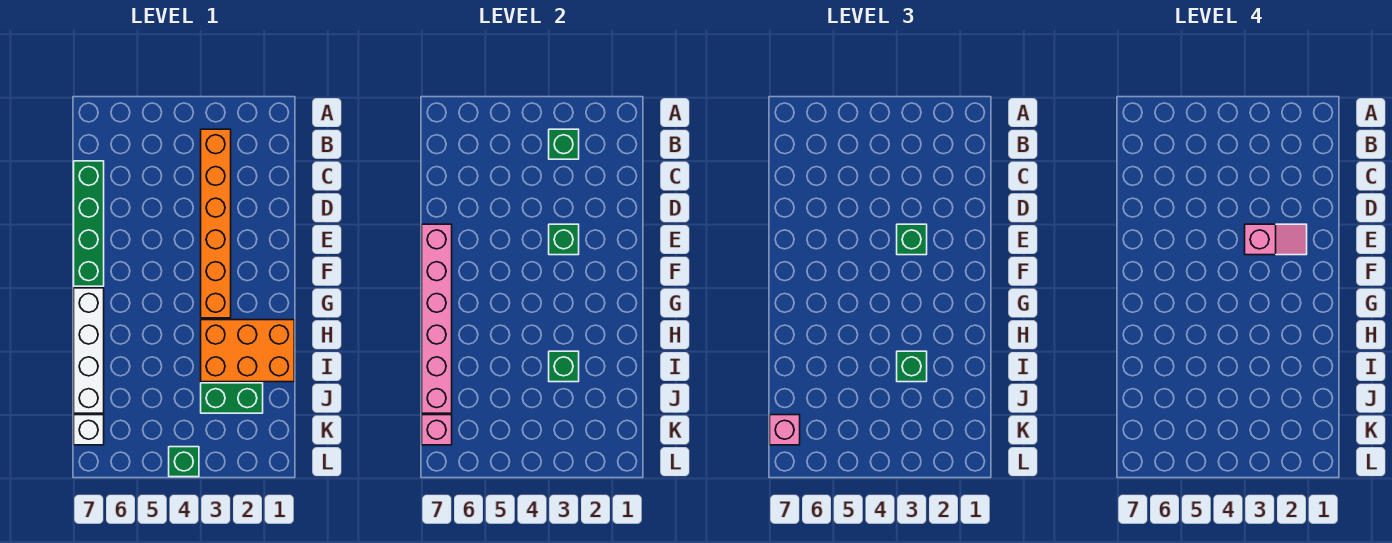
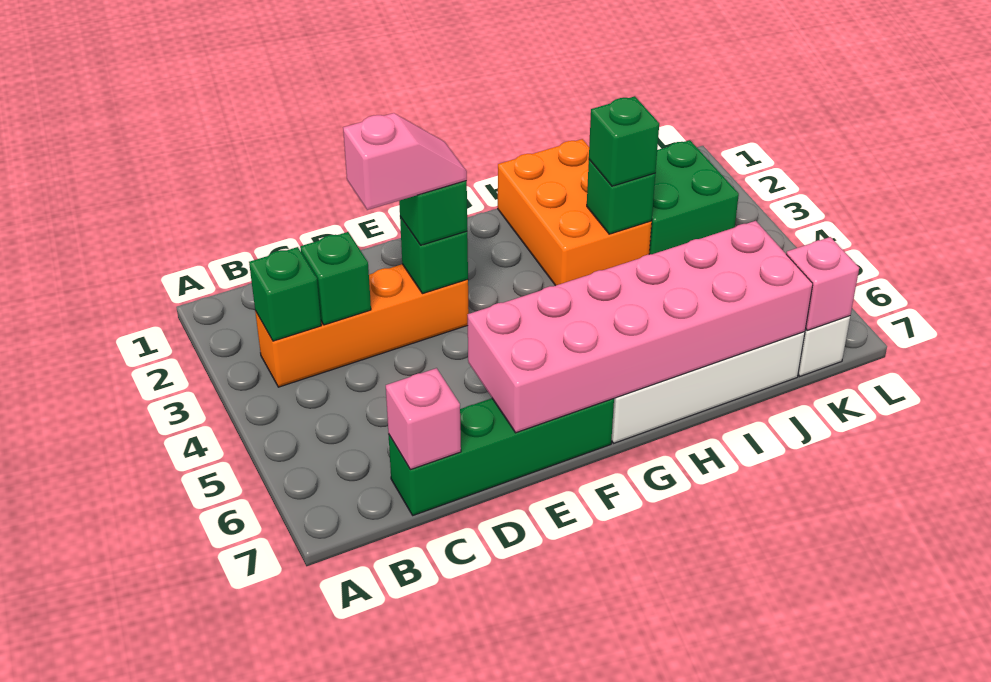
orange brick B3:G3 level 1 -> orange brick B3:E3 level 1
pink slope E2:E3 level 4 top 3 -> pink slope D3:E3 level 4 top D
pink brick E7:J7 level 2 -> pink brick E6:J7 level 2
green brick J2:J3 level 1 -> green brick J2:K3 level 1
pink brick K7 level 3 -> pink brick C7 level 2
green brick L4 level 1 -> green brick C3 level 2

